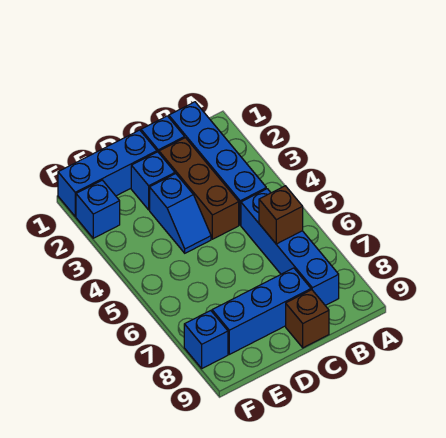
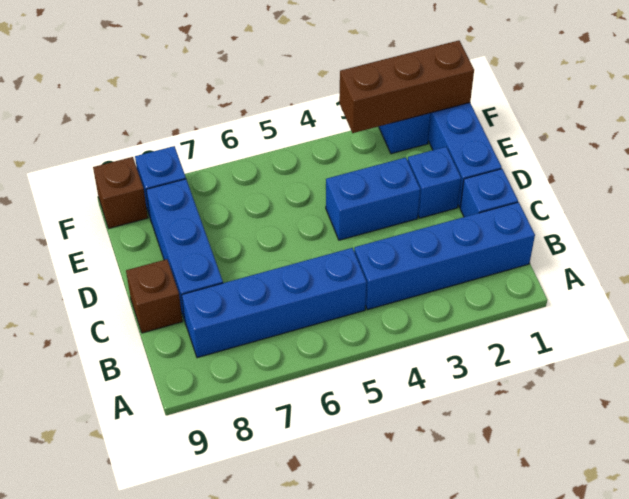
brown brick B6 level 2 -> brown brick F9 level 1
brown brick C2:C4 level 1 -> brown brick F1:F3 level 2
blue slope D3:D4 level 1 top 3 -> blue brick D3:D4 level 1

